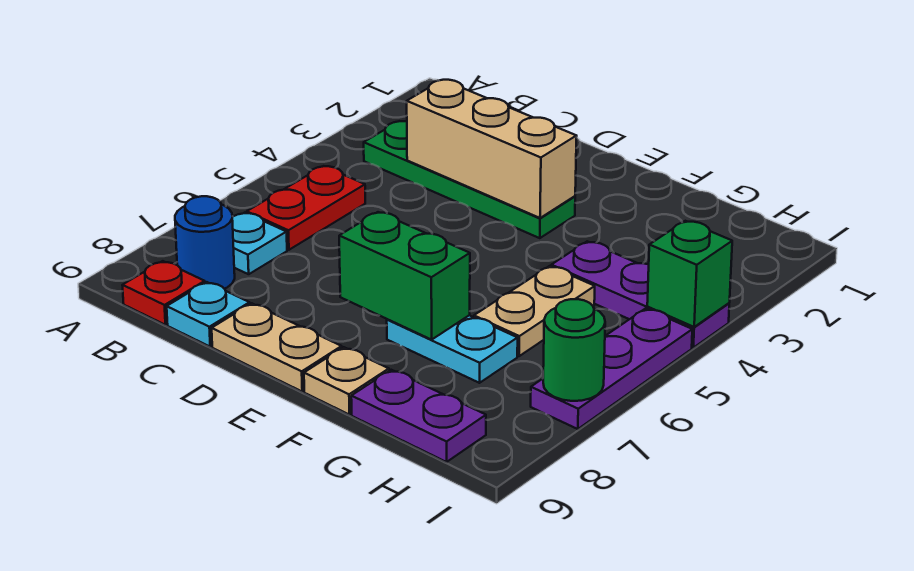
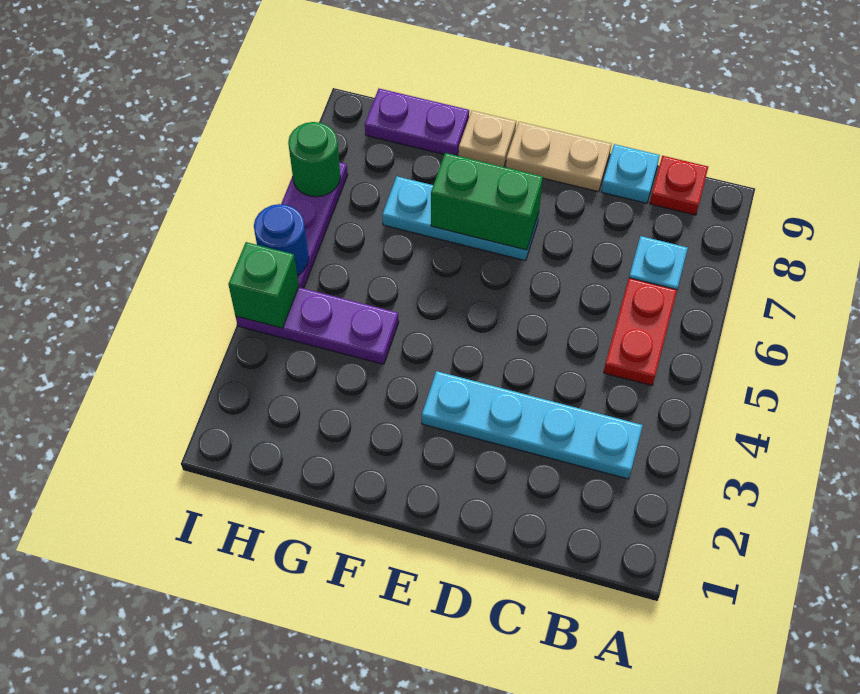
green plate B3:E3 level 1 -> cyan plate B3:E3 level 1
blue round brick B8 level 1 -> blue round brick I5 level 2
tan brick C3:E3 level 2 -> none
cyan plate F7:G7 level 1 -> cyan plate E7:G7 level 1
tan plate G5:G6 level 1 -> none

